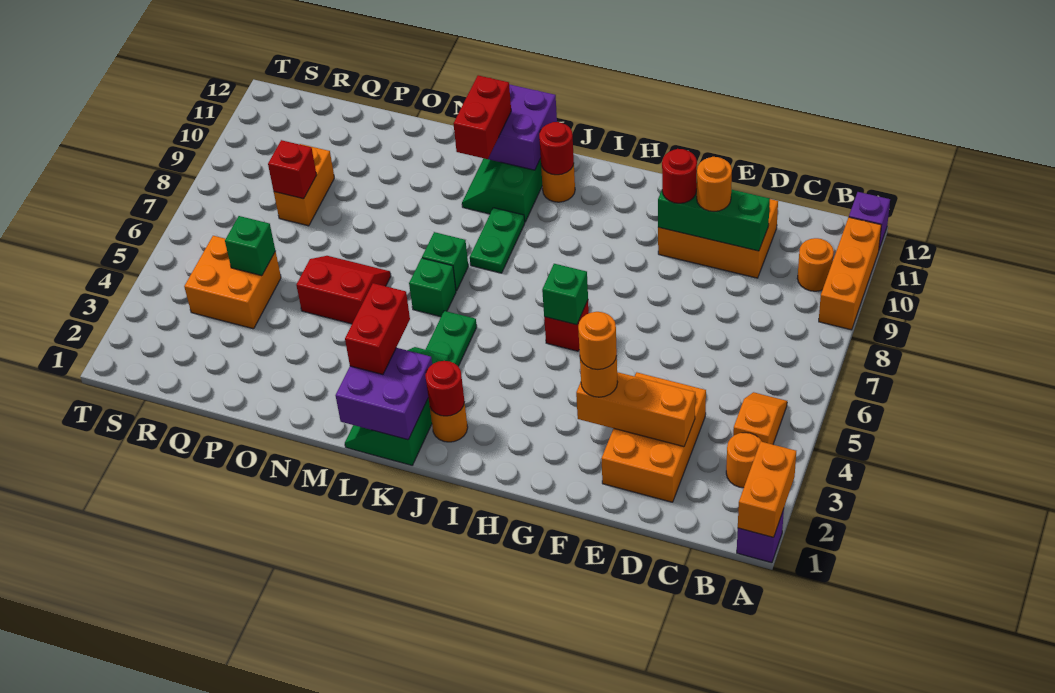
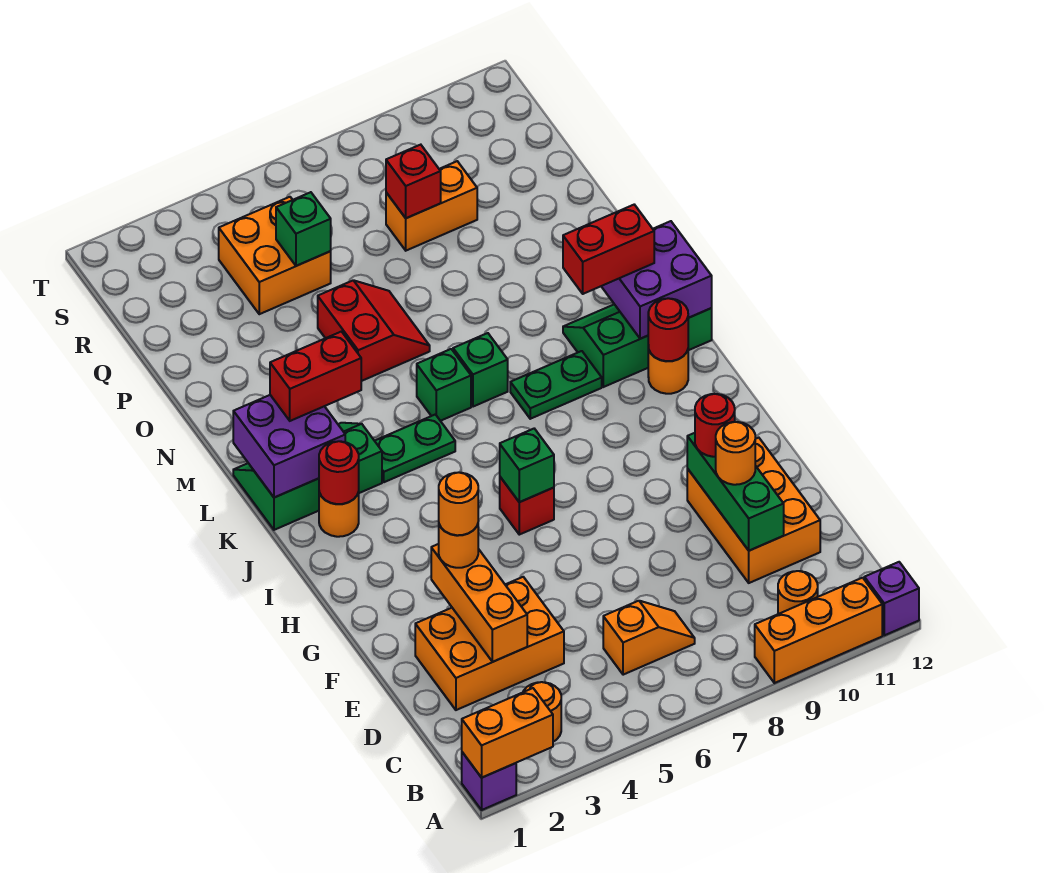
orange slope B4:B5 level 1 top 4 -> orange slope C6:C7 level 1 top 6

